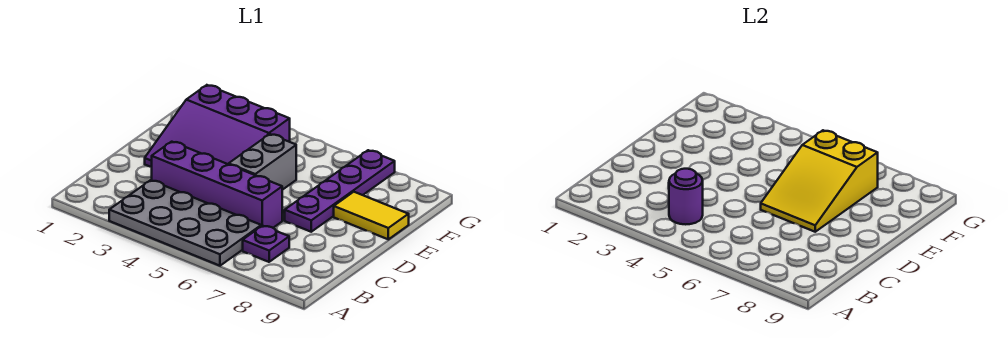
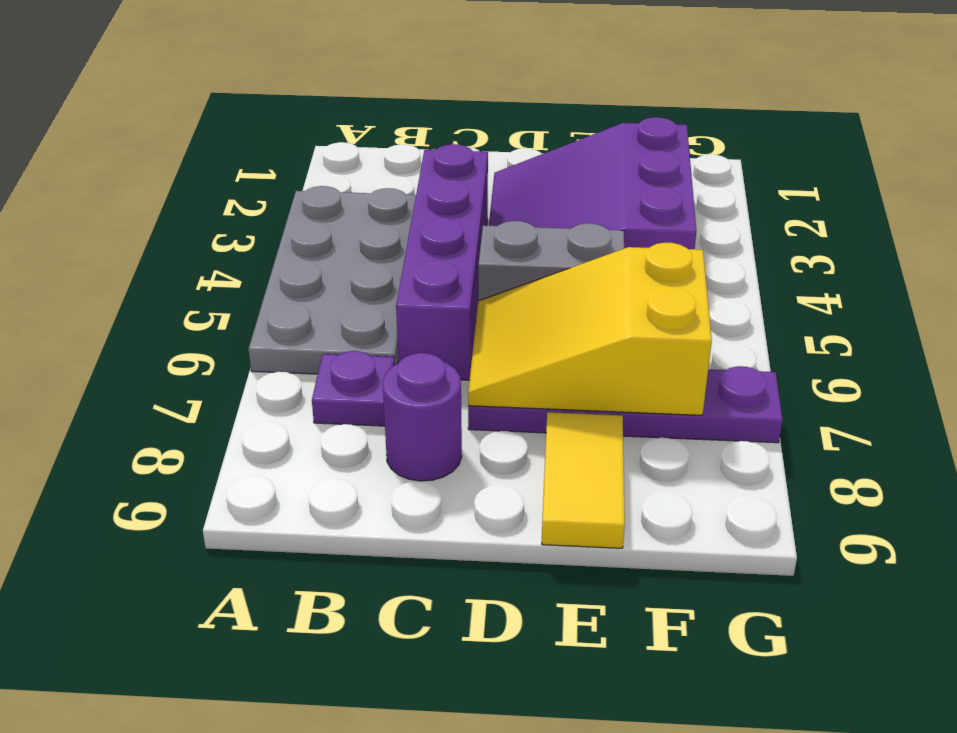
purple round brick B4 level 2 -> purple round brick C8 level 1

